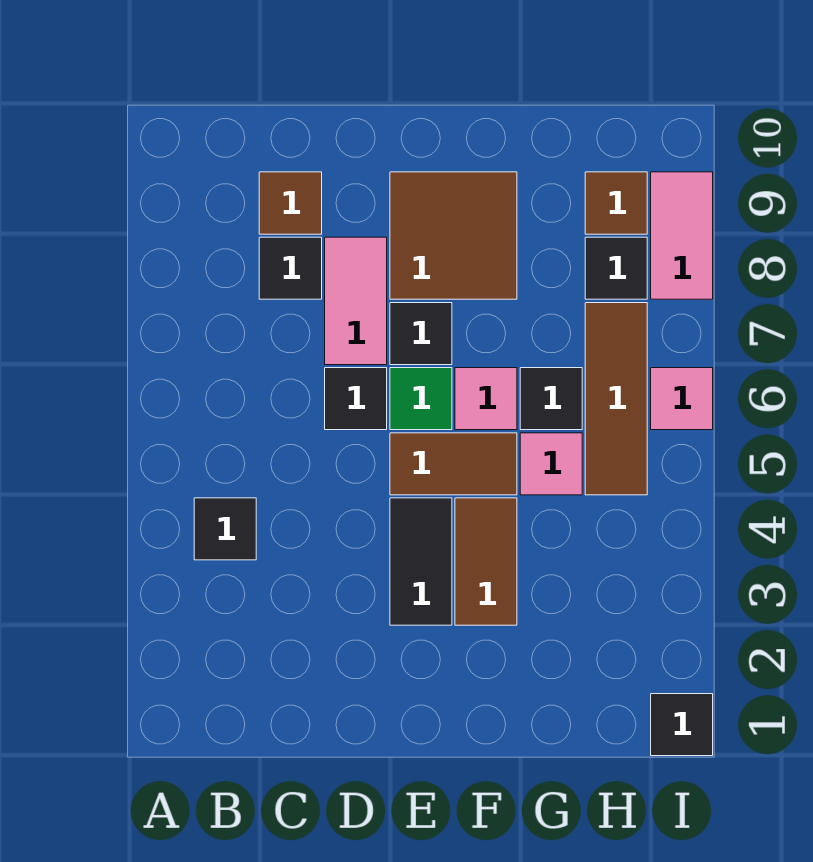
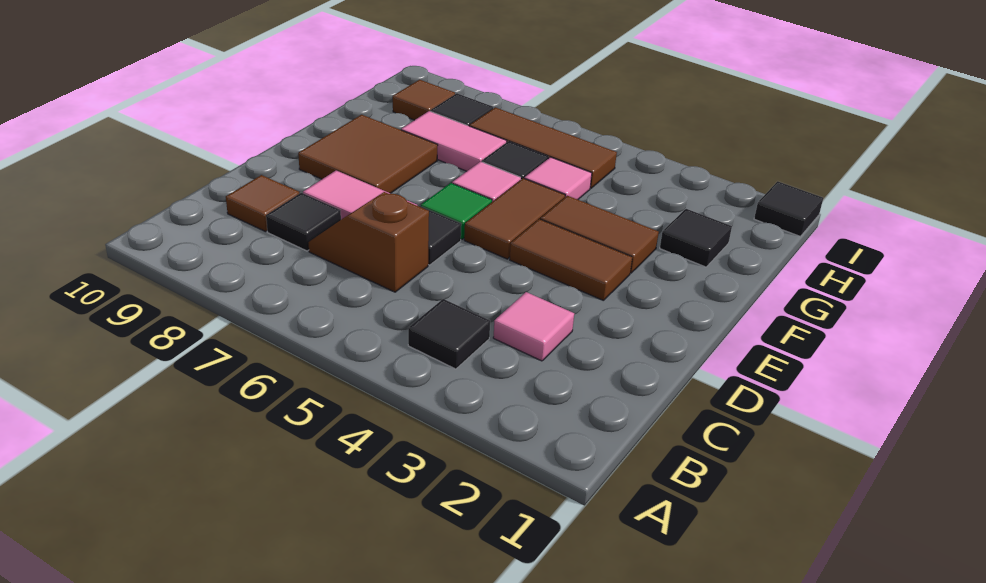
none -> brown slope C6:C7 level 1 top 6
black tile E3:E4 level 1 -> brown tile E3:E4 level 1
black tile E7 level 1 -> black tile G2 level 1
pink tile I6 level 1 -> pink tile C3 level 1
pink tile I8:I9 level 1 -> pink tile G7:G8 level 1

